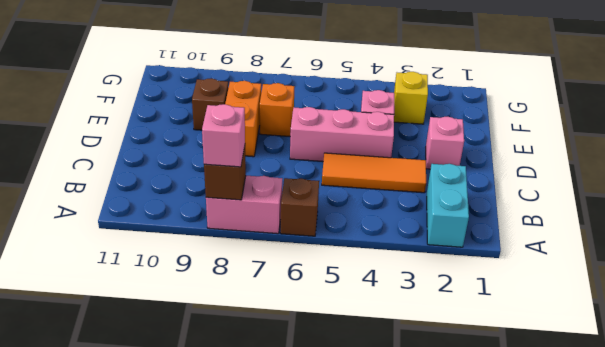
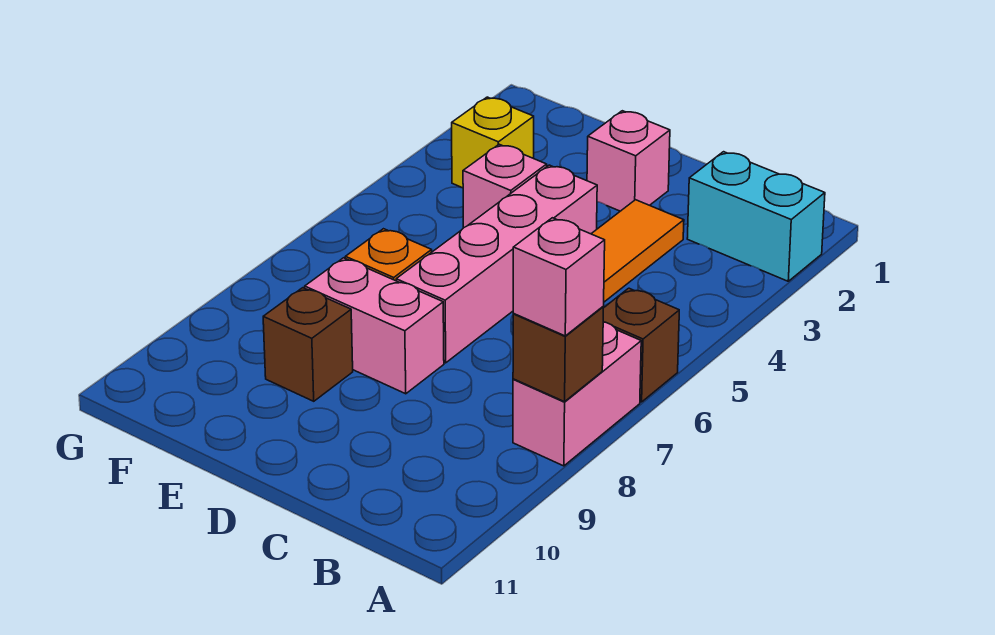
pink brick D4:D6 level 1 -> pink brick D4:D7 level 1
orange brick D8:E8 level 1 -> pink brick D8:E8 level 1

